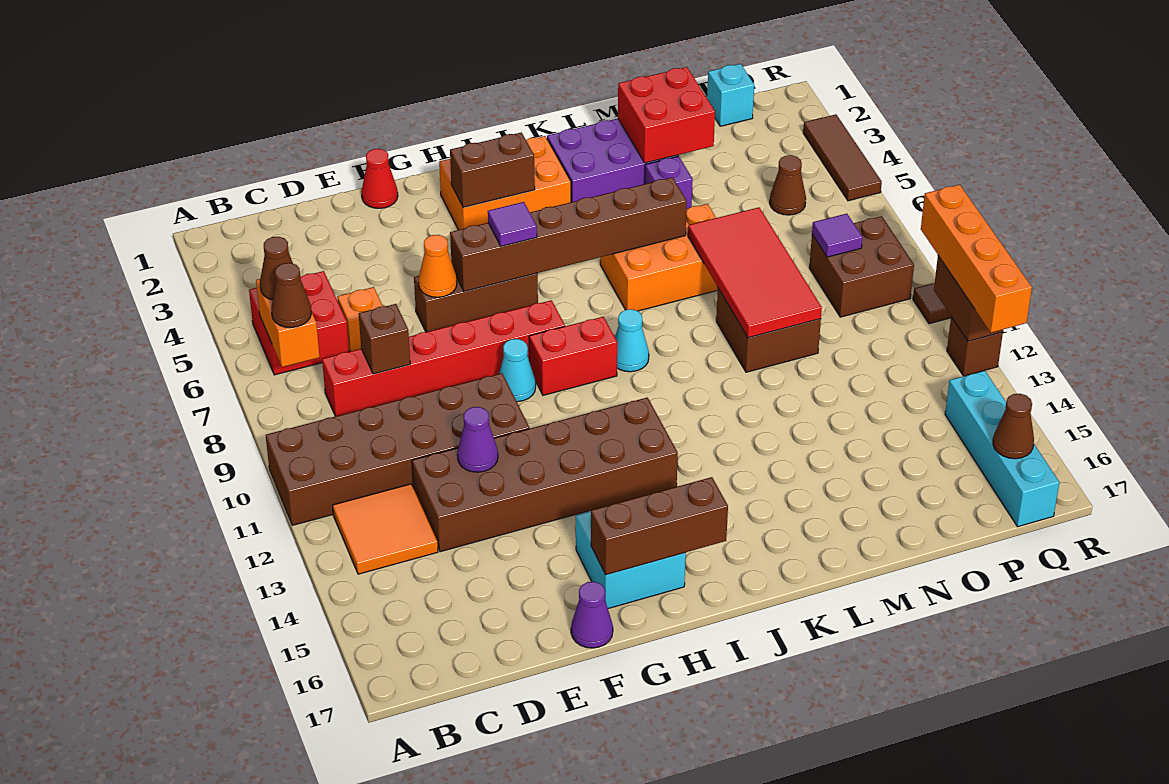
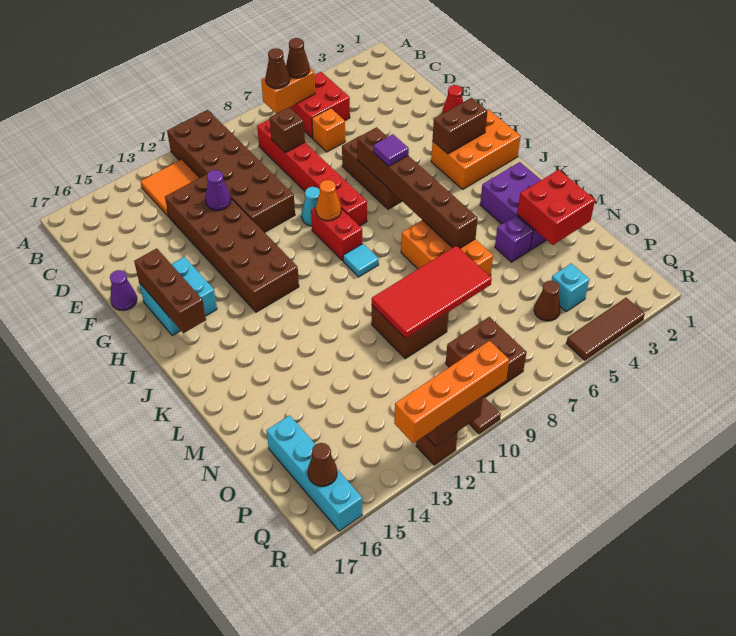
orange cone F6 level 2 -> orange cone H9 level 2
orange brick H2:J3 level 1 -> orange brick H1:I3 level 1
brown brick H3:I3 level 2 -> brown brick H2:H3 level 2
cyan cone J9 level 1 -> cyan tile J9 level 1
cyan brick P1 level 1 -> cyan brick P4 level 1
purple tile P8 level 2 -> none
cyan brick Q14:Q17 level 1 -> cyan brick O16:R16 level 1

